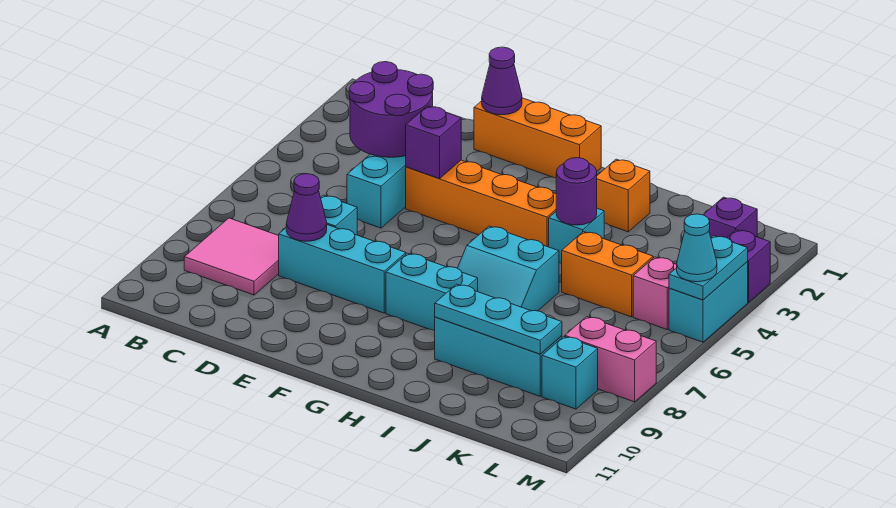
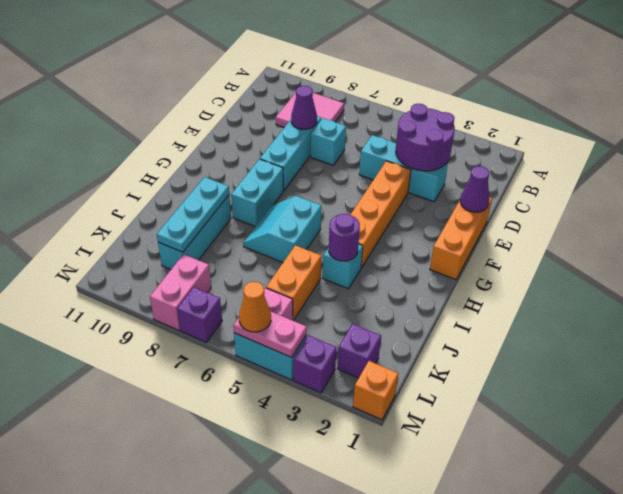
purple brick E4 level 2 -> purple brick M7 level 1
orange brick I2 level 1 -> orange brick M1 level 1
cyan brick L9 level 1 -> none
cyan plate M4:M5 level 2 -> pink plate M4:M5 level 2
cyan cone M5 level 3 -> orange cone M5 level 3

